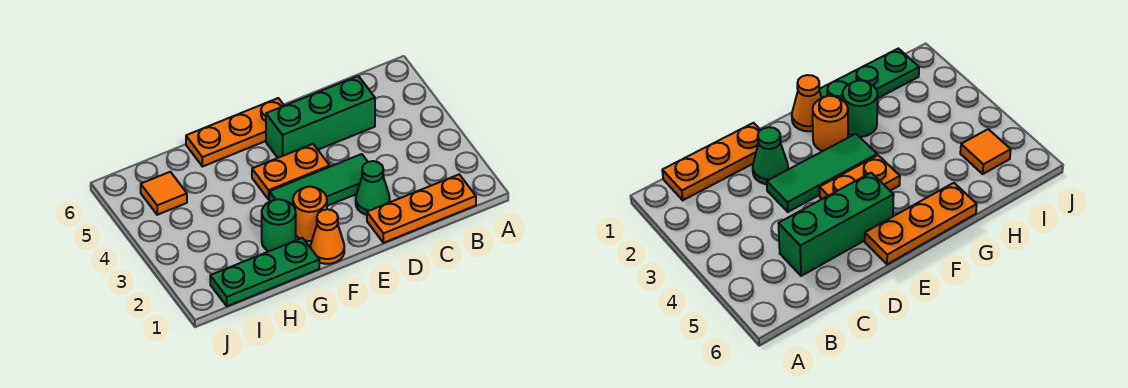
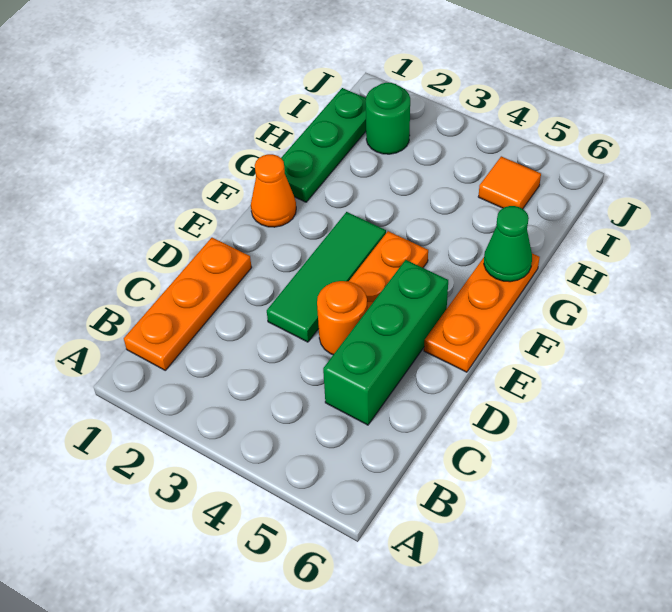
green cone D2 level 1 -> green cone G6 level 2
orange round brick F2 level 1 -> orange round brick D4 level 1
green round brick G2 level 1 -> green round brick I2 level 1

